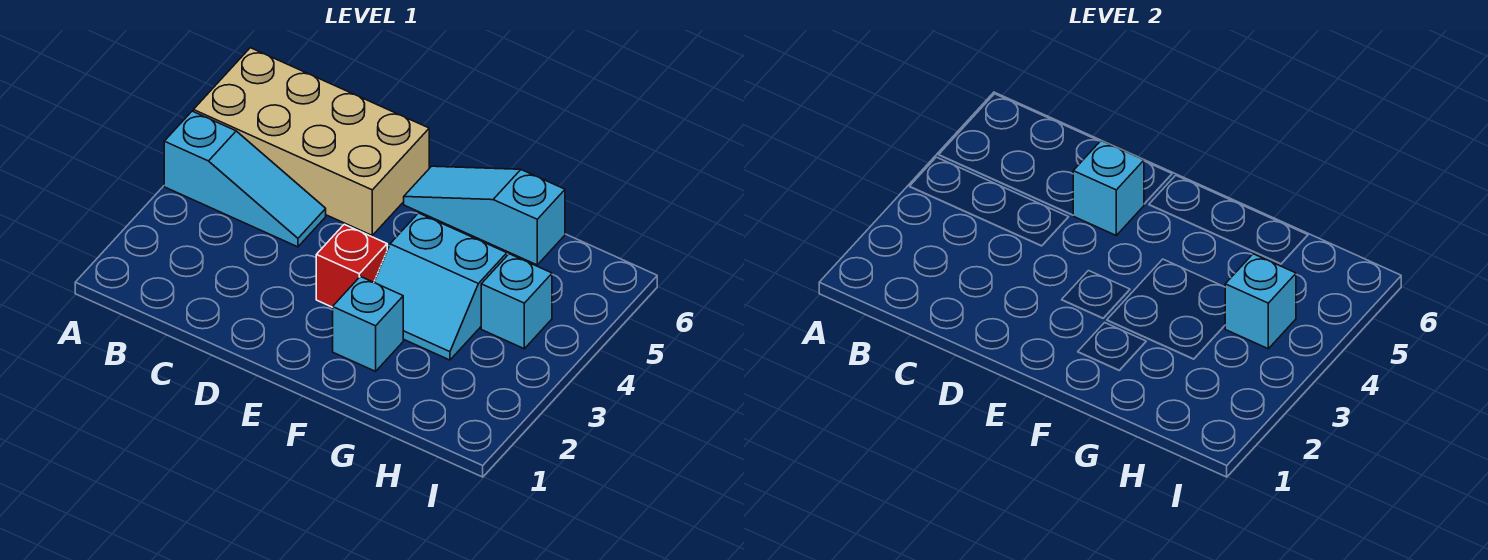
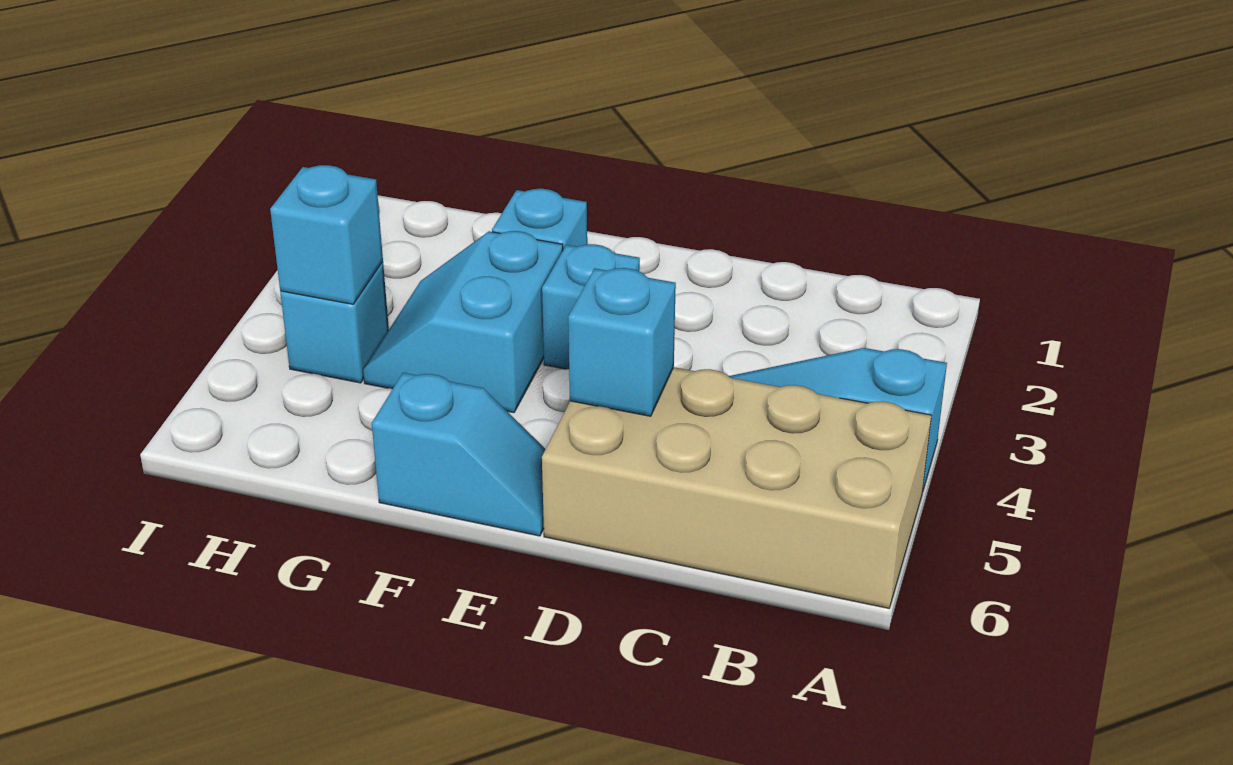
red brick E3 level 1 -> cyan brick E3 level 1
cyan slope E6:G6 level 1 top G -> cyan slope E6:F6 level 1 top F
cyan slope F3:G4 level 1 top 4 -> cyan slope F3:G4 level 1 top F

